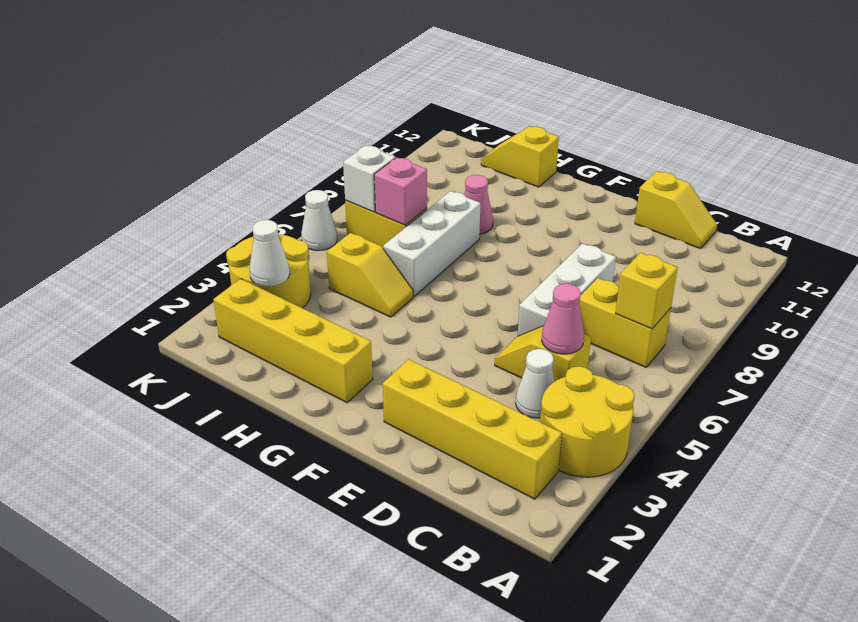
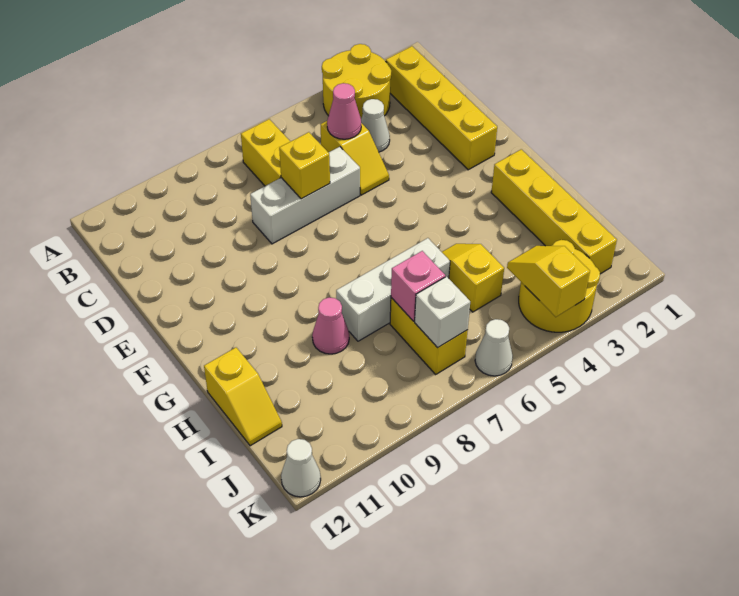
yellow brick B7 level 2 -> yellow brick D7 level 2
yellow slope C12:D12 level 1 top D -> yellow slope J4:K4 level 2 top K
white cone J3 level 2 -> white cone K12 level 1

